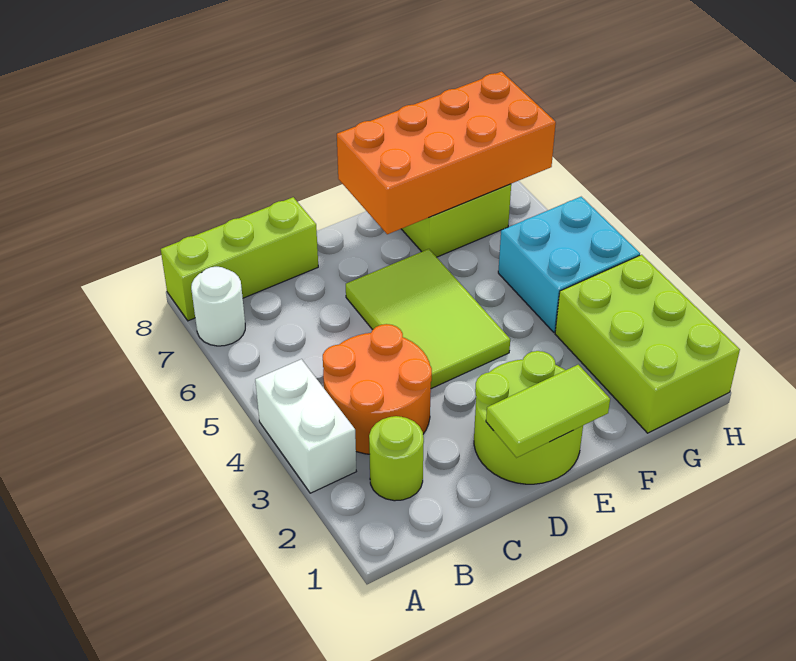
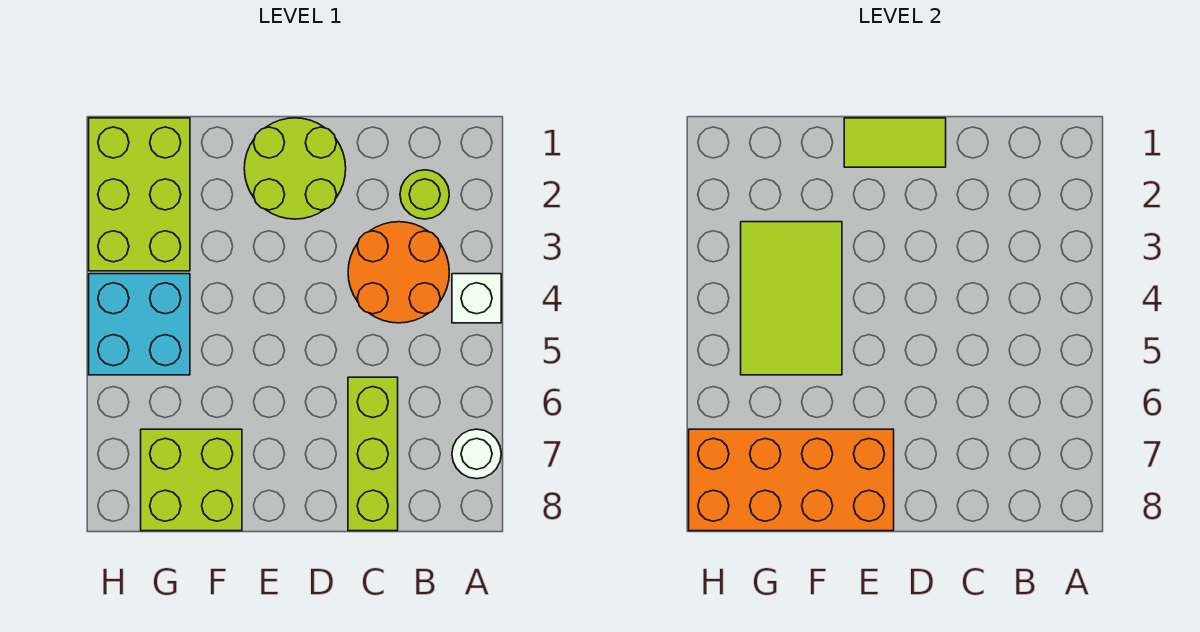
white brick A3:A4 level 1 -> white brick A4 level 1
lime brick A8:C8 level 1 -> lime brick C6:C8 level 1
lime tile D4:E6 level 1 -> lime tile F3:G5 level 2

